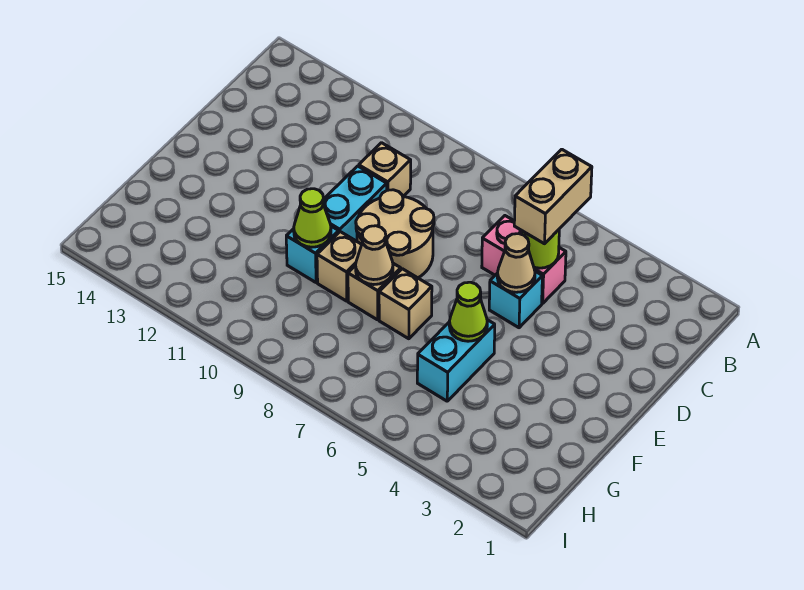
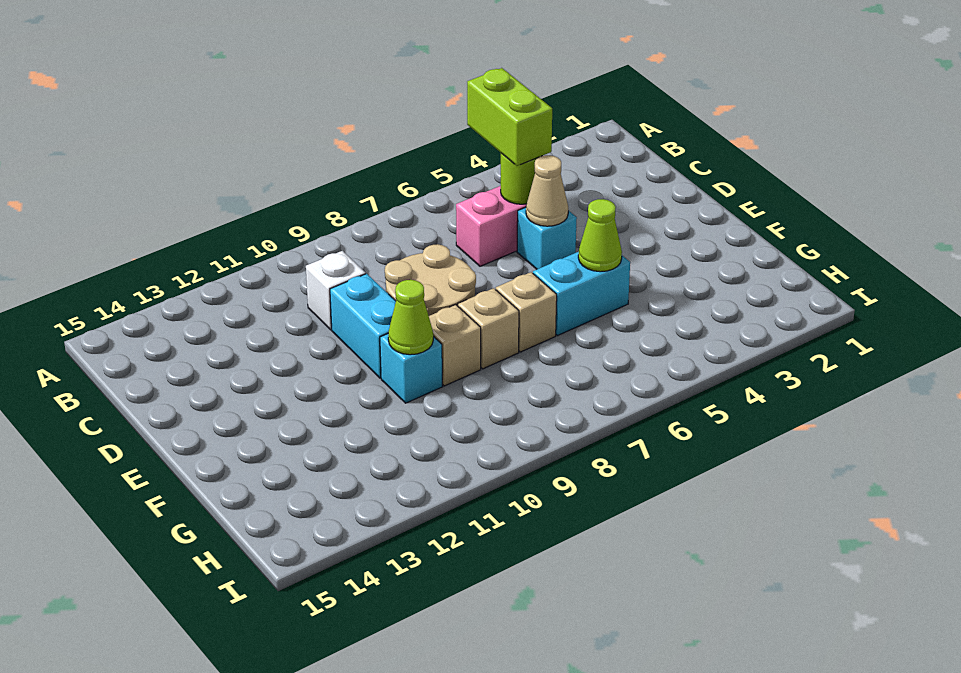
tan brick B5:C5 level 3 -> lime brick B5:C5 level 3
tan brick C10 level 1 -> white brick C10 level 1
cyan brick F5:G5 level 1 -> cyan brick F5:F6 level 1
tan cone F8 level 2 -> none

